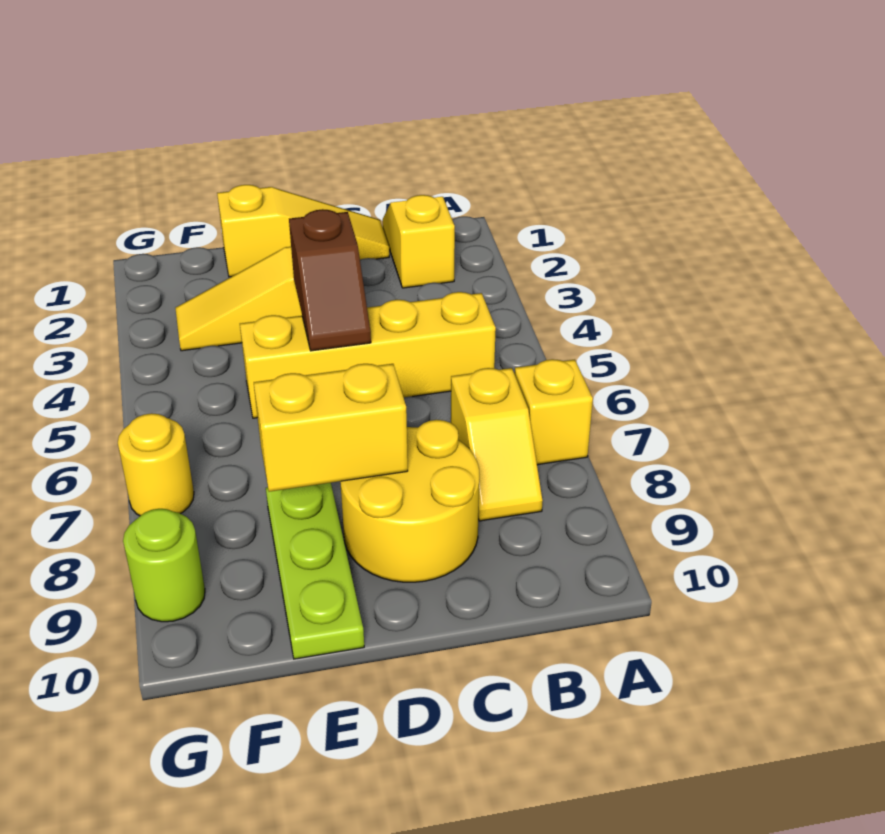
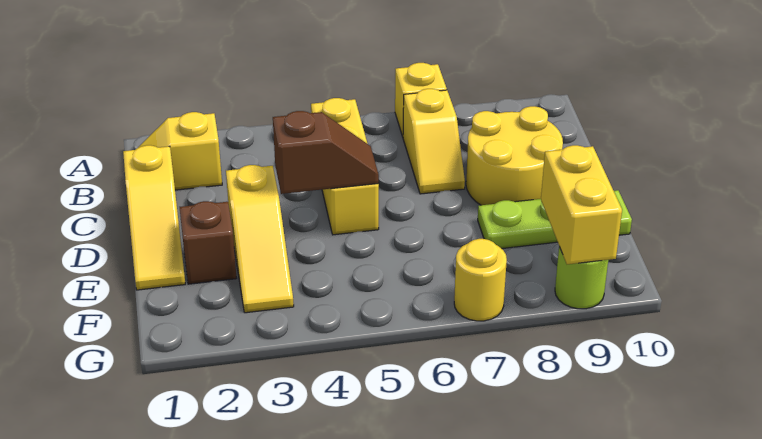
yellow brick B5:E5 level 1 -> yellow brick B5:D5 level 1
yellow slope B7:B8 level 1 top 7 -> yellow slope B7:C7 level 1 top B
yellow slope C1:E1 level 1 top E -> yellow slope C1:E1 level 1 top C
yellow brick D8:E8 level 2 -> yellow brick F9:G9 level 2
none -> brown brick E2 level 1

